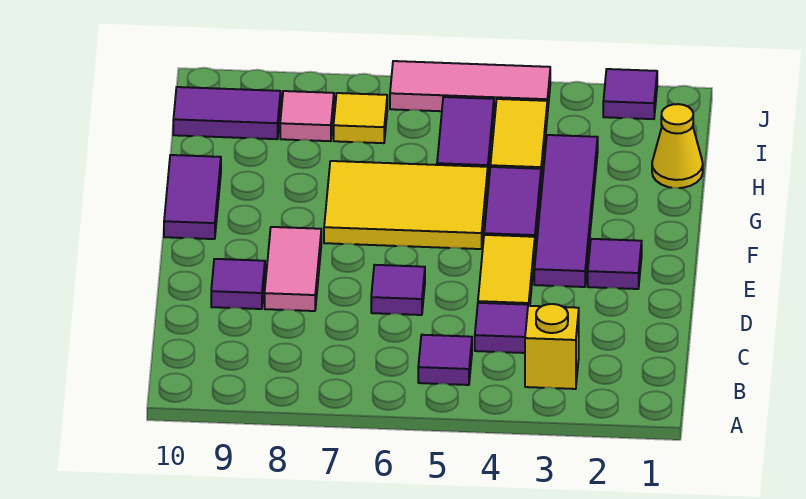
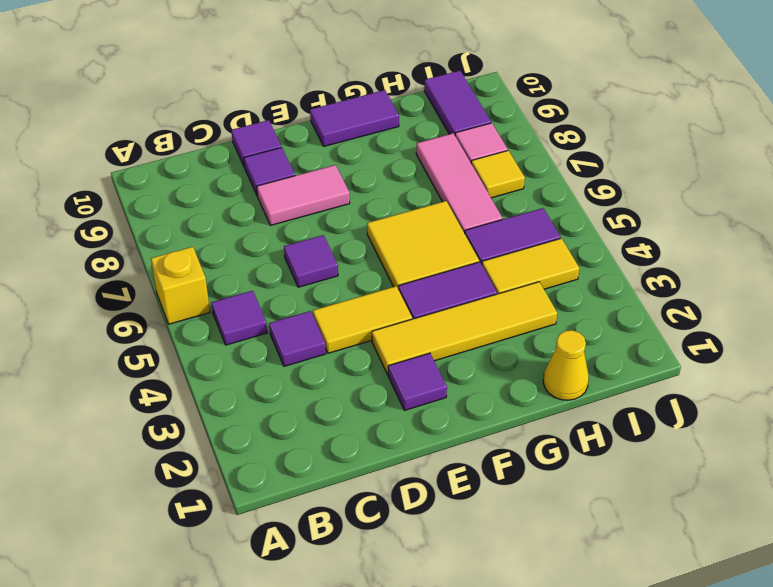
yellow brick B3 level 1 -> yellow brick A6 level 1
purple tile E3:H3 level 1 -> yellow tile E3:H3 level 1
yellow tile F5:G7 level 1 -> yellow tile F5:G6 level 1
purple tile J2 level 1 -> purple tile D10 level 1
pink tile J4:J6 level 1 -> pink tile H6:H8 level 1

